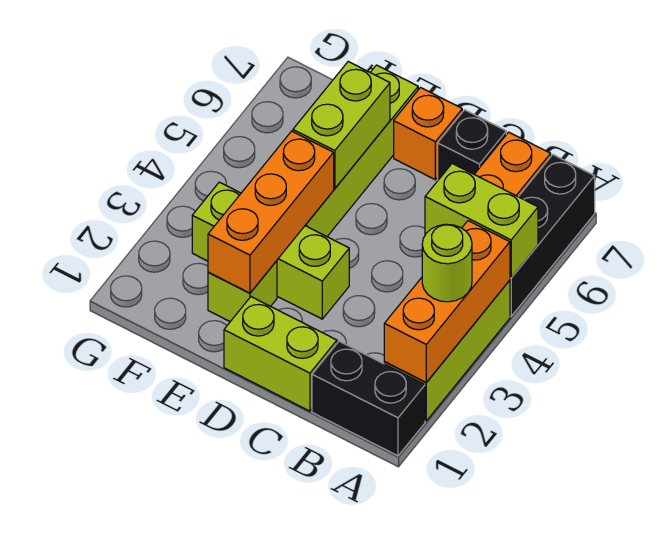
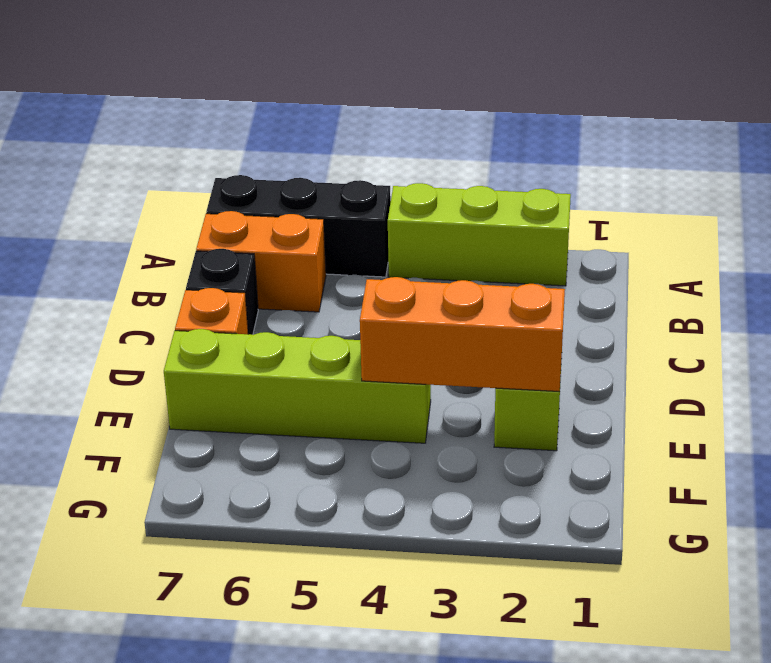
black brick A1:B1 level 1 -> none
orange brick A2:A4 level 2 -> none
lime round brick A3 level 3 -> none
lime brick A5:B5 level 2 -> none
lime brick C1:D1 level 1 -> none
lime brick D3:F3 level 1 -> none
lime brick E5:E6 level 2 -> none

